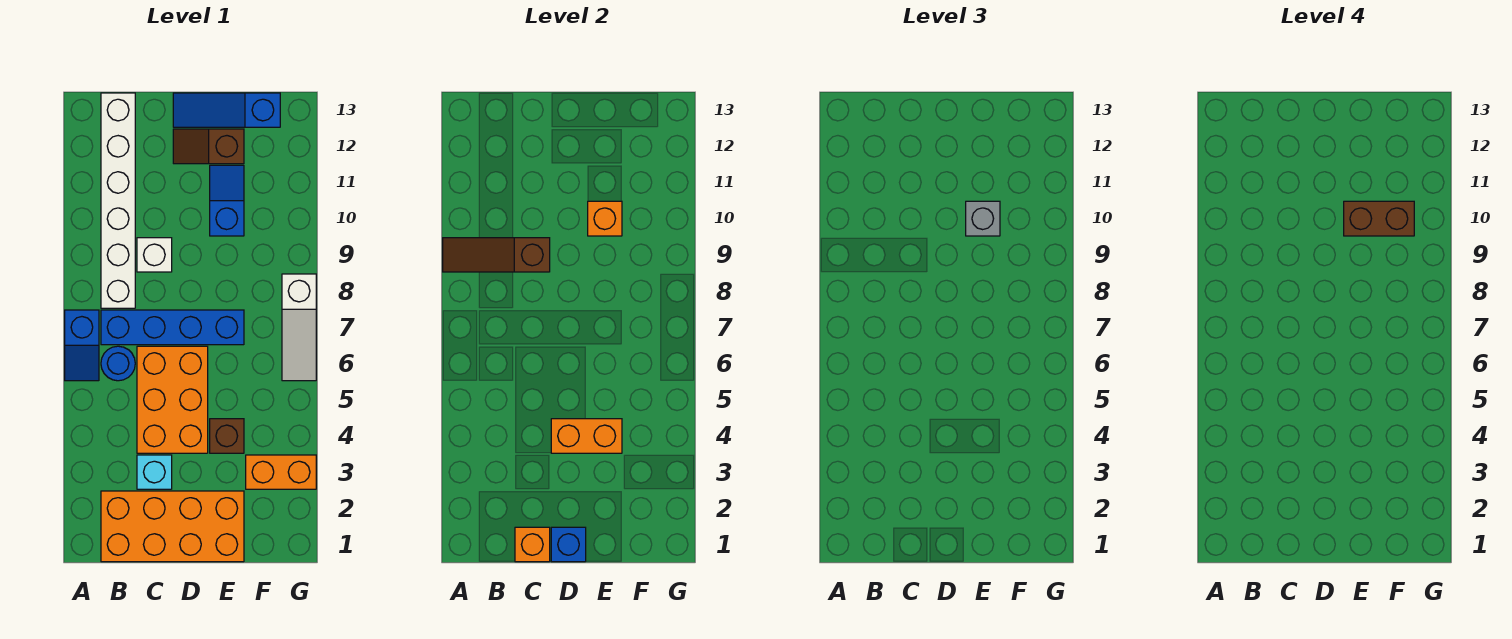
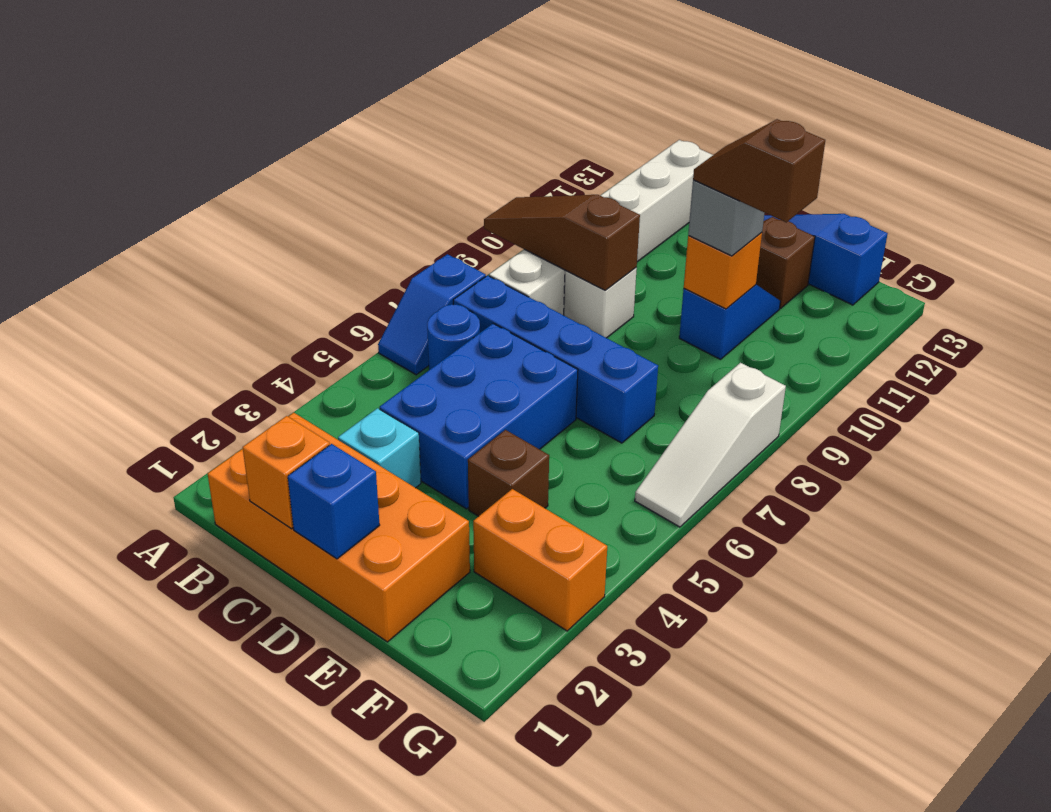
orange brick C4:D6 level 1 -> blue brick C4:D6 level 1
orange brick D4:E4 level 2 -> none
brown brick E10:F10 level 4 -> brown slope E10:F10 level 4 top F

